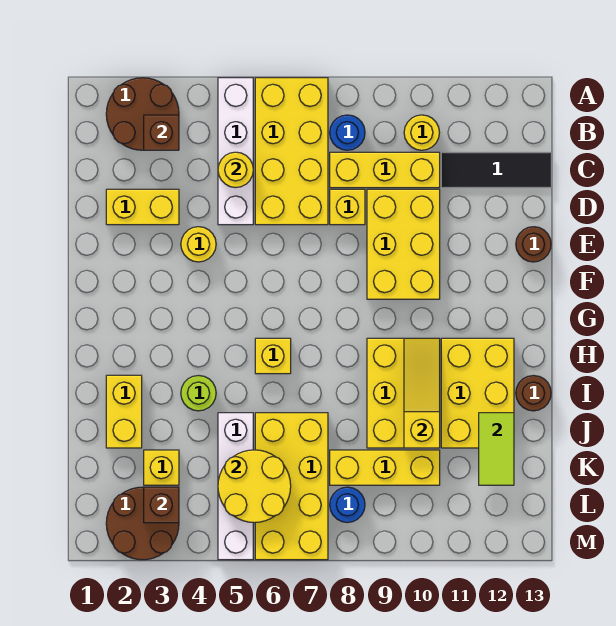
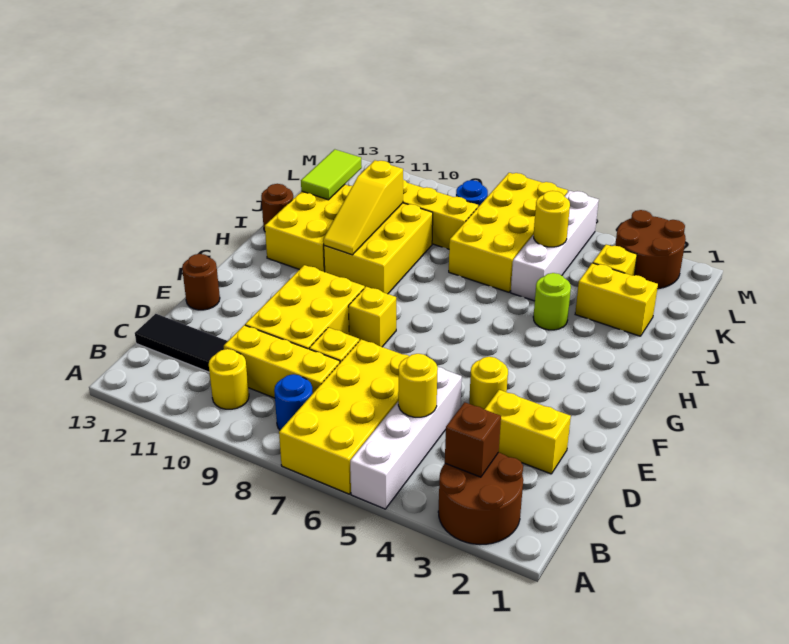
yellow brick H6 level 1 -> yellow brick F8 level 1
yellow brick I2:J2 level 1 -> yellow brick J2:J3 level 1
yellow round brick K5:L6 level 2 -> yellow round brick K5 level 2
brown brick L3 level 2 -> none

